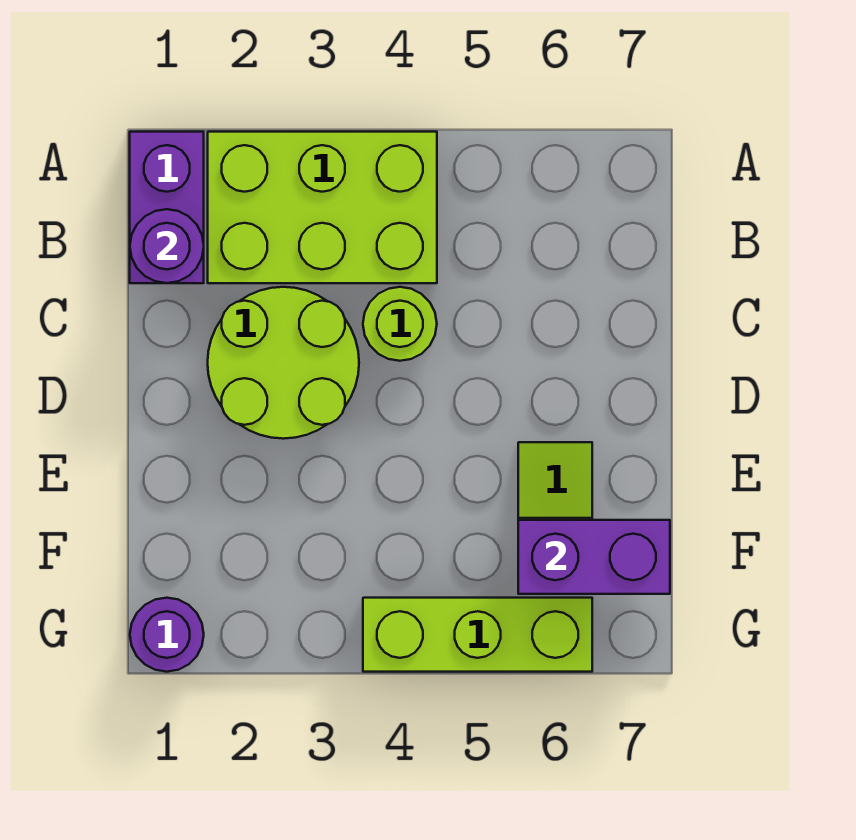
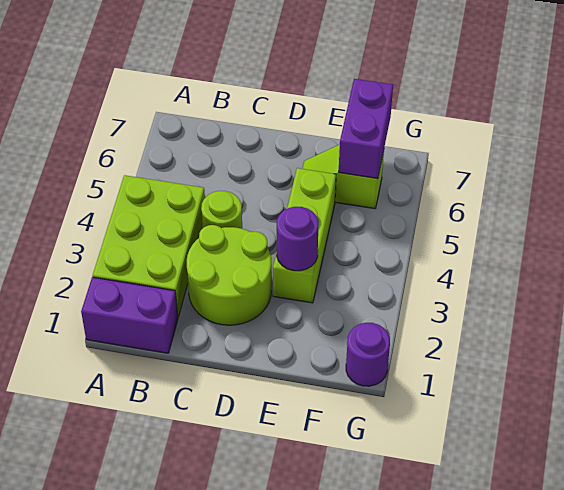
purple round brick B1 level 2 -> purple round brick E3 level 2
lime brick G4:G6 level 1 -> lime brick E3:E5 level 1

